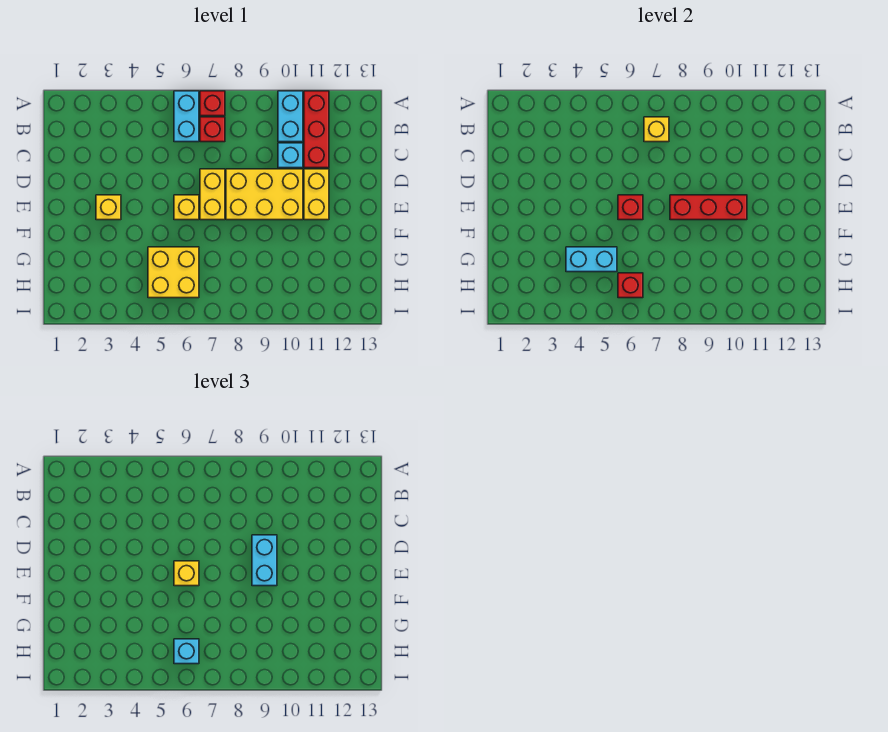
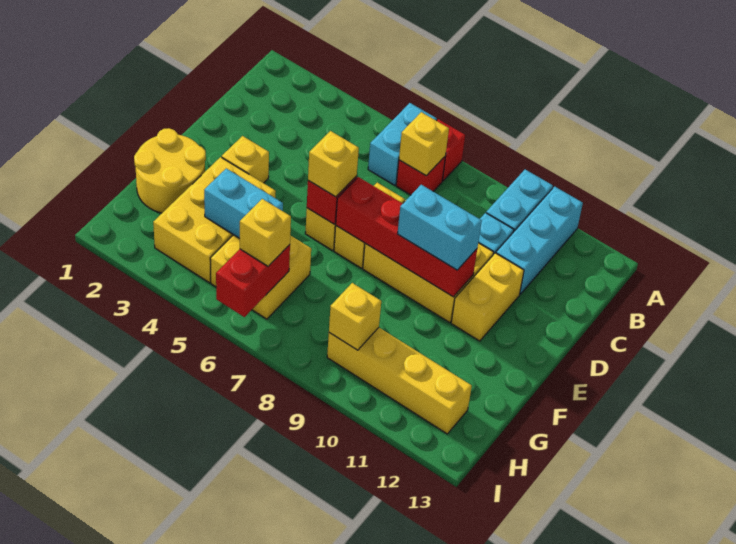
red brick A11:C11 level 1 -> cyan brick A11:C11 level 1
cyan brick D9:E9 level 3 -> cyan brick E9:E10 level 3
red brick E8:E10 level 2 -> red brick E7:E10 level 2
none -> yellow round brick F1:G2 level 1
none -> yellow brick F3:H4 level 1
red brick H6 level 2 -> red brick H6:I6 level 2
cyan brick H6 level 3 -> yellow brick H6 level 3
none -> yellow brick H9:H12 level 1
none -> yellow brick H9 level 2

